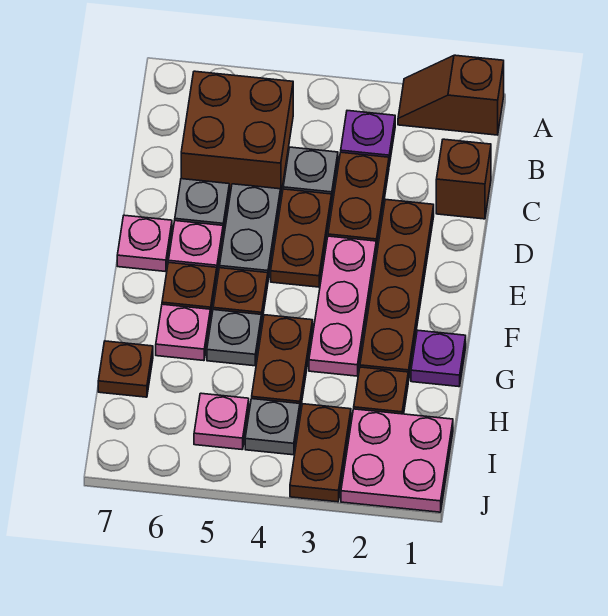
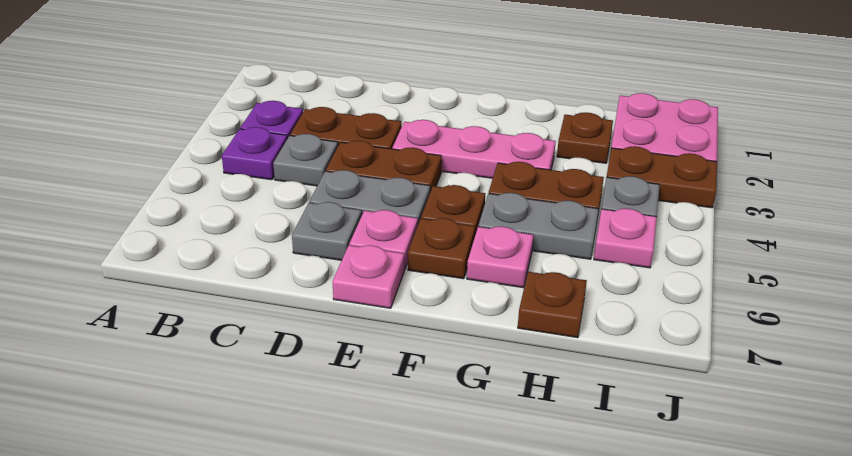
brown slope A1:A2 level 1 top 1 -> none
brown brick B5:C6 level 1 -> none
brown brick C1 level 1 -> none
brown plate D2:G2 level 1 -> none
purple plate G1 level 1 -> purple plate B4 level 1
grey plate G5 level 1 -> grey plate G5:H5 level 1

